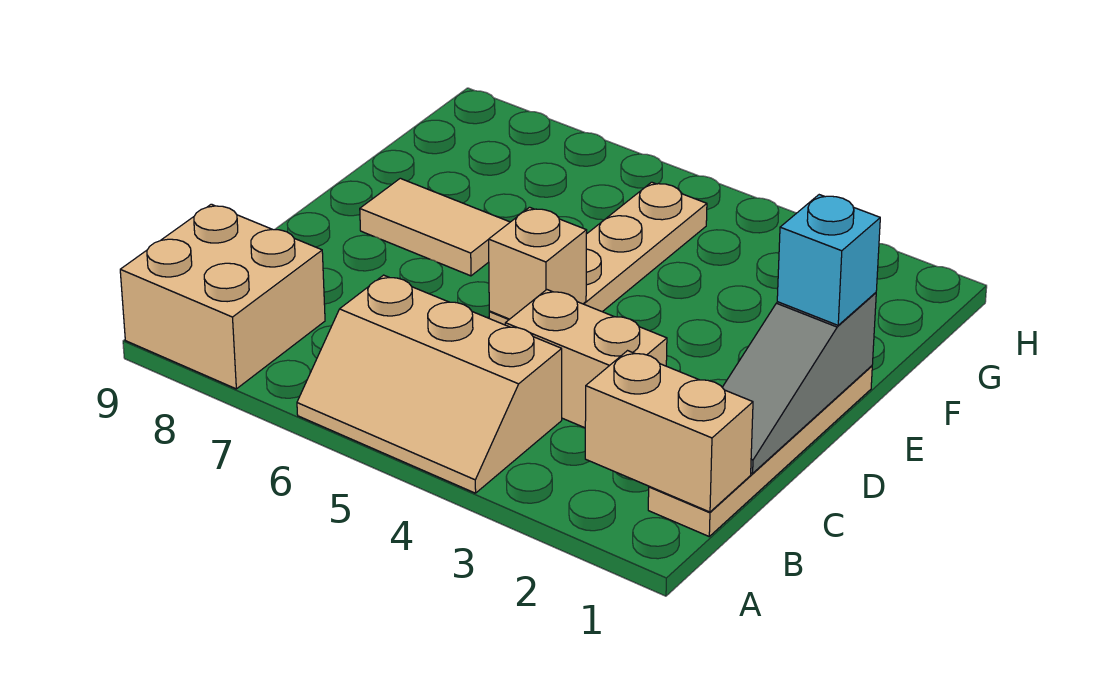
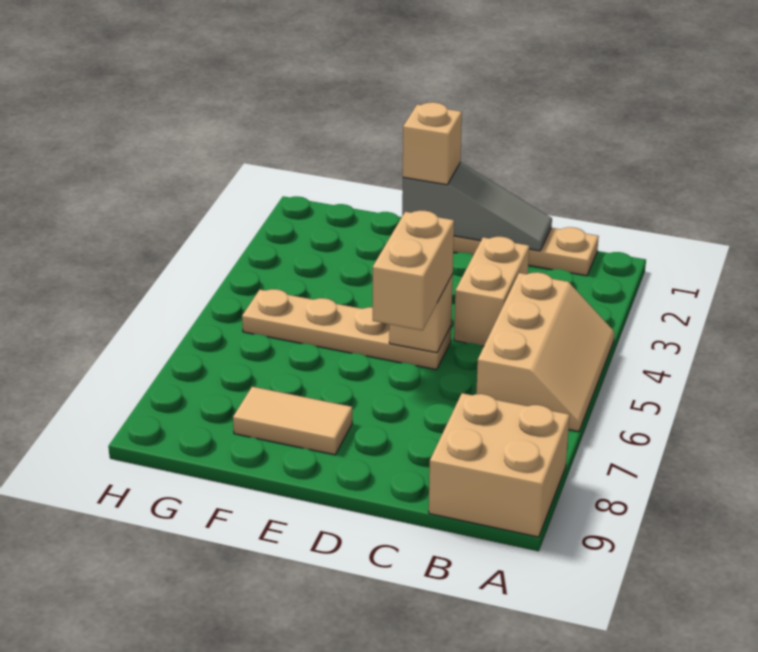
tan brick B1:B2 level 2 -> tan brick D5:D6 level 3
cyan brick E1 level 3 -> tan brick E1 level 3
tan tile E7:E8 level 1 -> tan tile E8:F8 level 1

